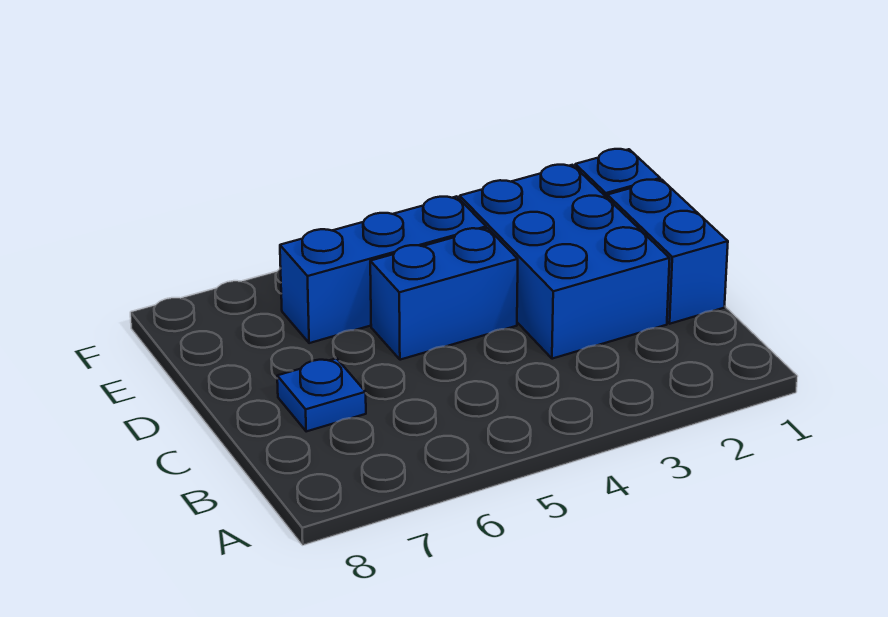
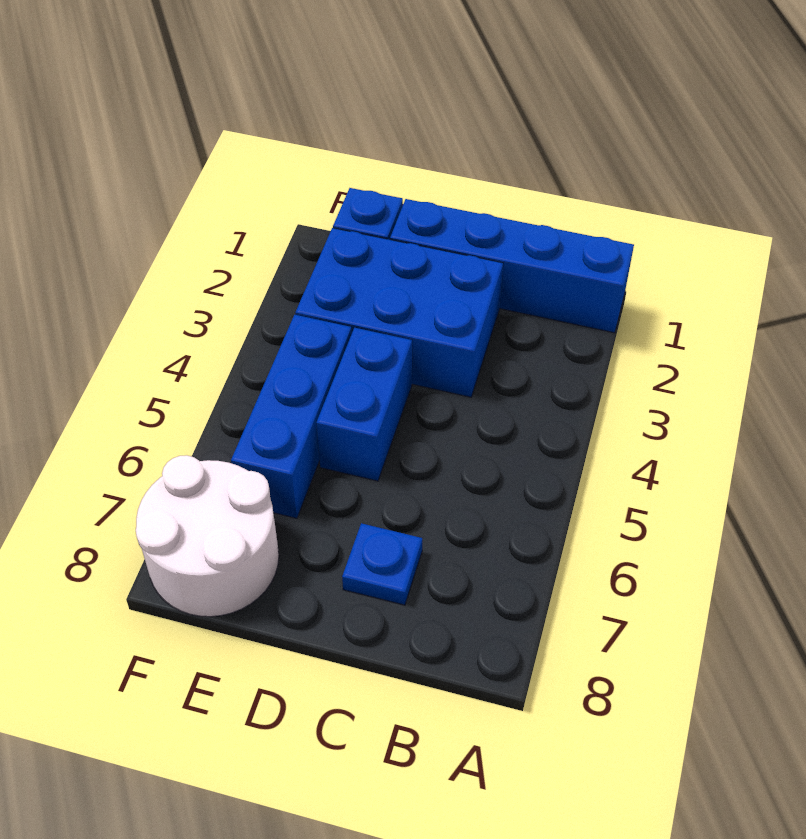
blue brick C1:D1 level 1 -> blue brick A1:D1 level 1
none -> white round brick E7:F8 level 1

